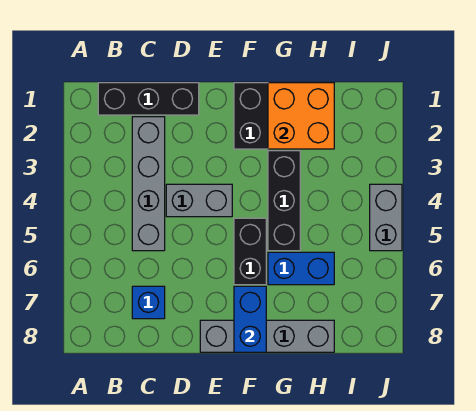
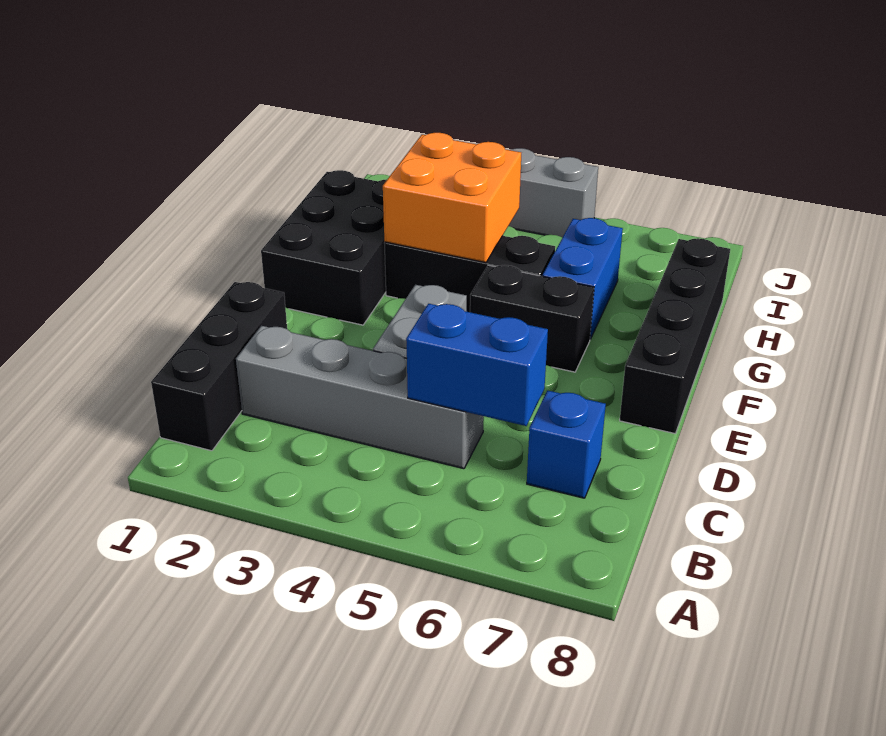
grey brick E8:H8 level 1 -> black brick E8:H8 level 1
blue brick F7:F8 level 2 -> blue brick C5:C6 level 2
orange brick G1:H2 level 2 -> orange brick G3:H4 level 2

